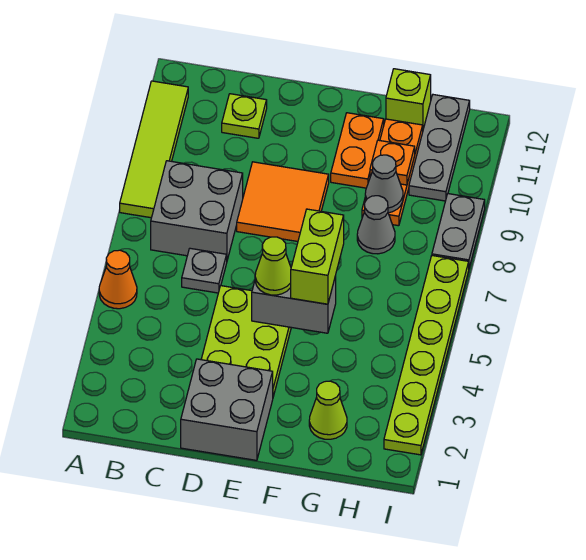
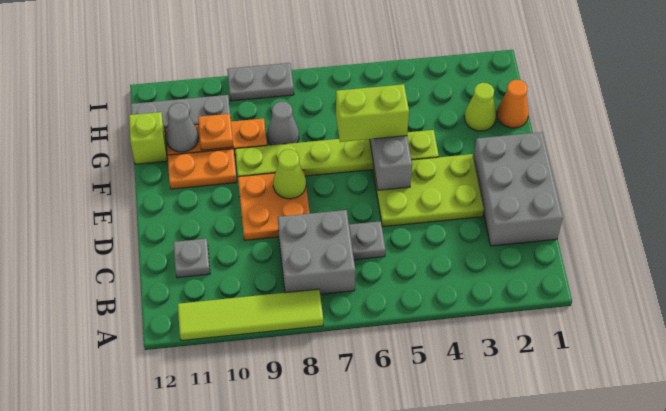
orange cone A5 level 1 -> orange cone G1 level 1
lime plate C11 level 1 -> grey plate C11 level 1
grey brick D1:E2 level 1 -> grey brick C1:E2 level 1
orange tile D8:E9 level 1 -> orange plate D8:E9 level 1
lime cone E5 level 3 -> lime cone E8 level 2
grey cone G9 level 2 -> grey cone G11 level 2
lime plate I2:I7 level 1 -> lime plate F4:F9 level 1

